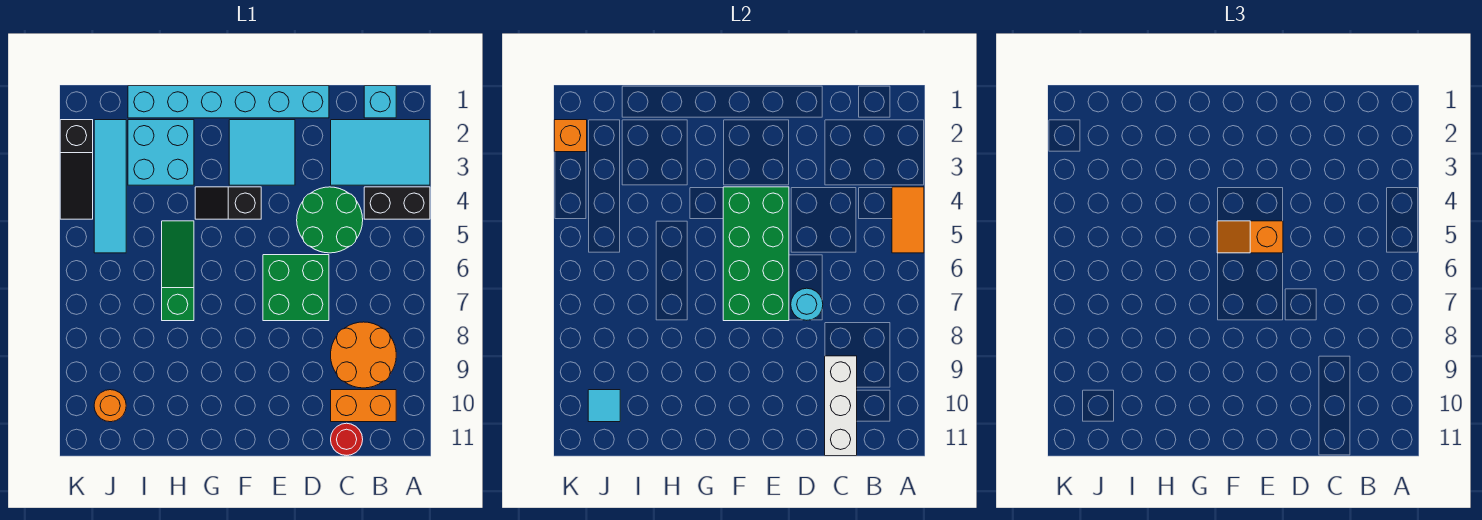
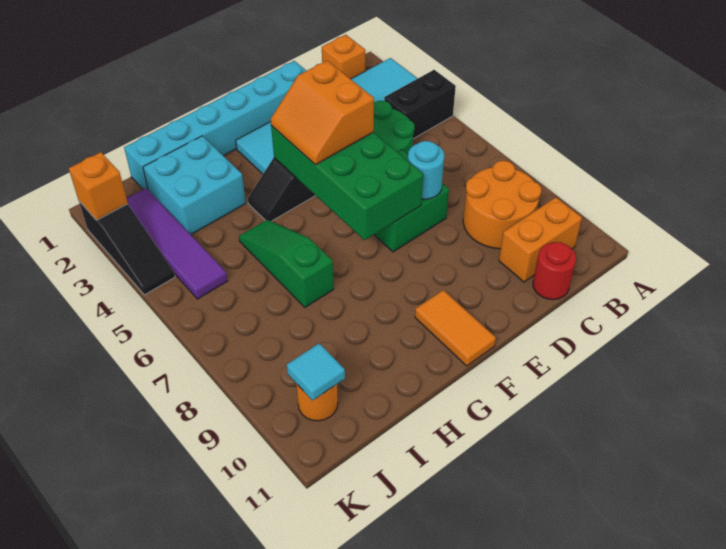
orange tile A4:A5 level 2 -> orange tile F10:F11 level 1
cyan brick B1 level 1 -> orange brick B1 level 1
white brick C9:C11 level 2 -> none
orange slope E5:F5 level 3 top E -> orange slope E4:F5 level 3 top E
cyan tile J2:J5 level 1 -> purple tile J2:J5 level 1

